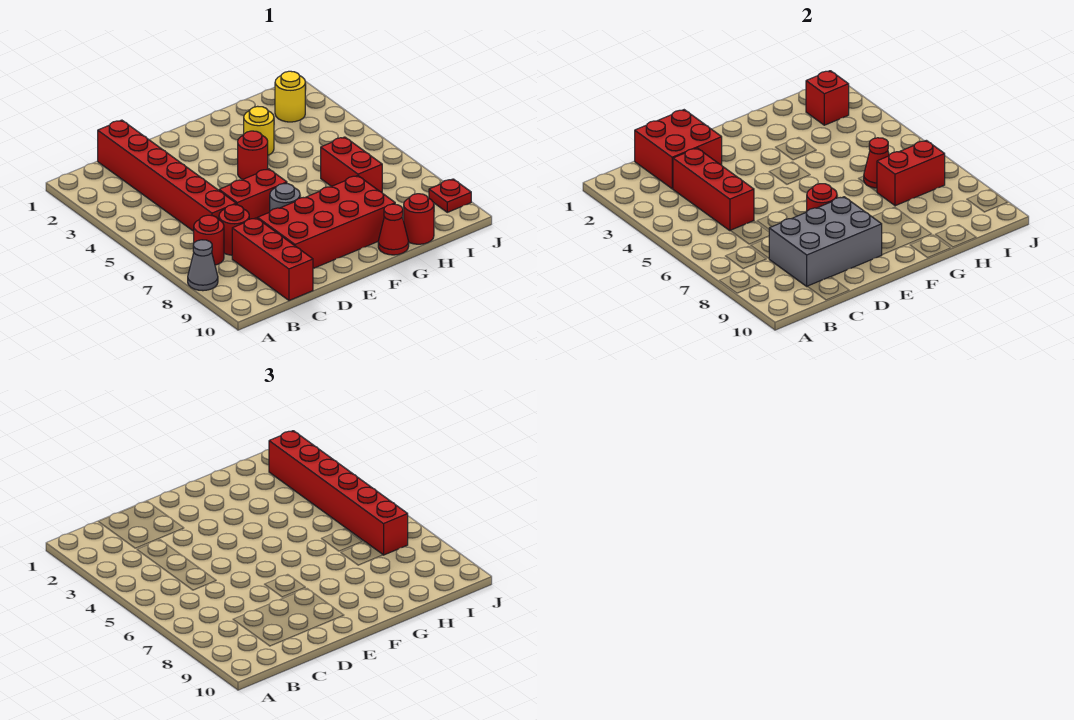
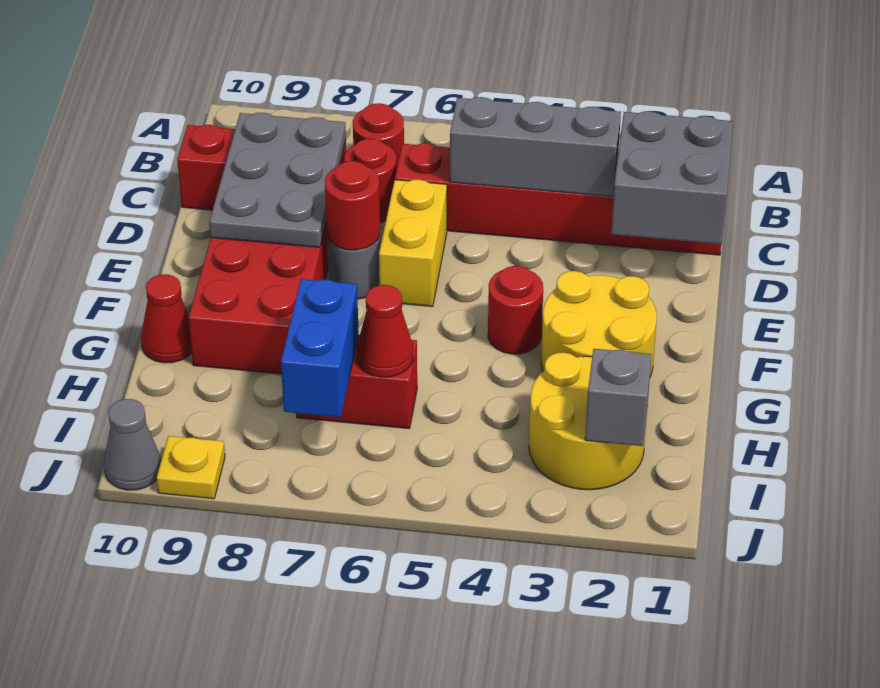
grey cone A8 level 1 -> grey cone J10 level 1
red brick C1:D2 level 2 -> grey brick C1:D2 level 2
red brick C3:C5 level 2 -> grey brick C3:C5 level 2
grey brick C8:E9 level 2 -> grey plate C8:E9 level 2
red brick D6:E6 level 1 -> yellow brick D6:E6 level 1
yellow round brick G3 level 1 -> yellow round brick F2:G3 level 1
red brick H7:I7 level 2 -> blue brick H7:I7 level 2
red round brick H10 level 1 -> none
yellow round brick I2 level 1 -> yellow round brick H2:I3 level 1
red brick I2 level 2 -> grey brick I2 level 2
red brick I2:I7 level 3 -> none
red plate J9 level 1 -> yellow plate J9 level 1

